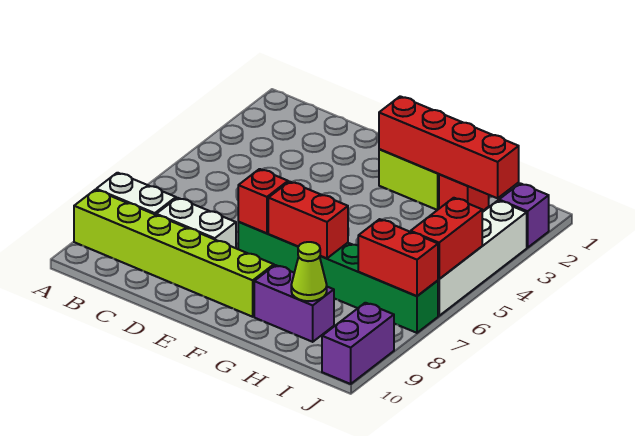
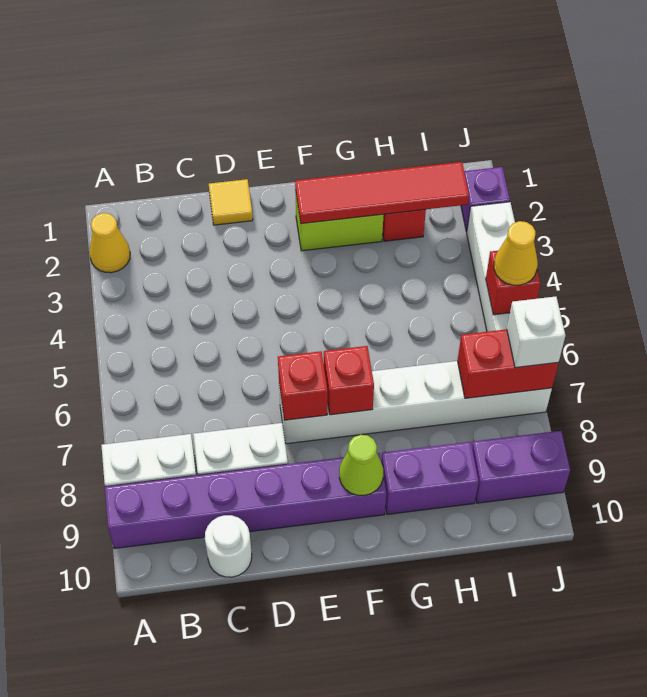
none -> yellow cone A2 level 1
lime brick A9:F9 level 1 -> purple brick A9:F9 level 1
none -> white round brick C10 level 1
none -> yellow tile D1 level 1
green brick E7:J7 level 1 -> white brick E7:J7 level 1
red brick F2:I2 level 2 -> red tile F2:I2 level 2
red brick F7:G7 level 2 -> red brick F7 level 2
lime cone H9 level 2 -> lime cone F9 level 2
red brick J5:J6 level 2 -> red brick J5 level 2
none -> yellow cone J5 level 3
none -> white brick J7 level 3
purple brick J9:J10 level 1 -> purple brick I9:J9 level 1

